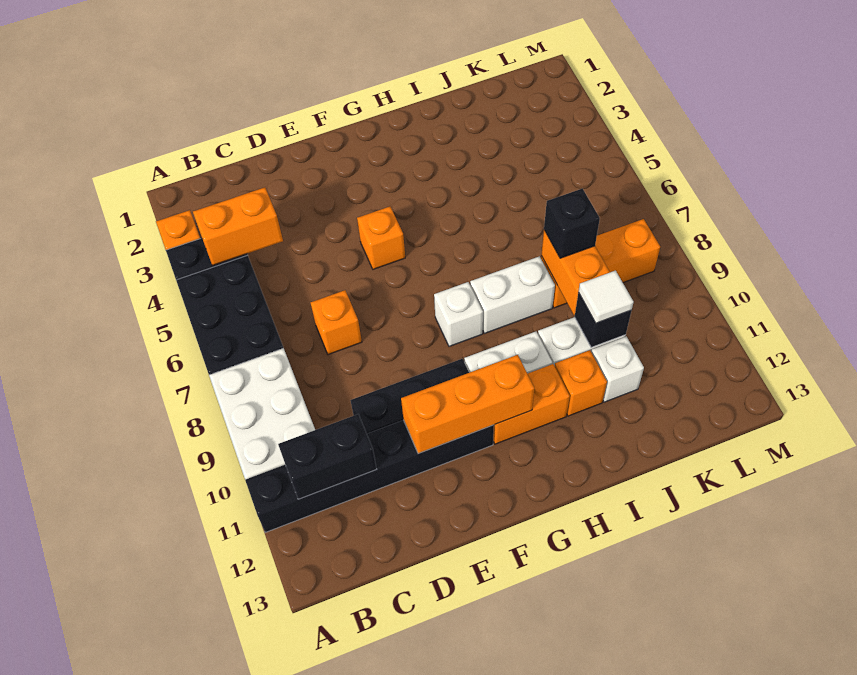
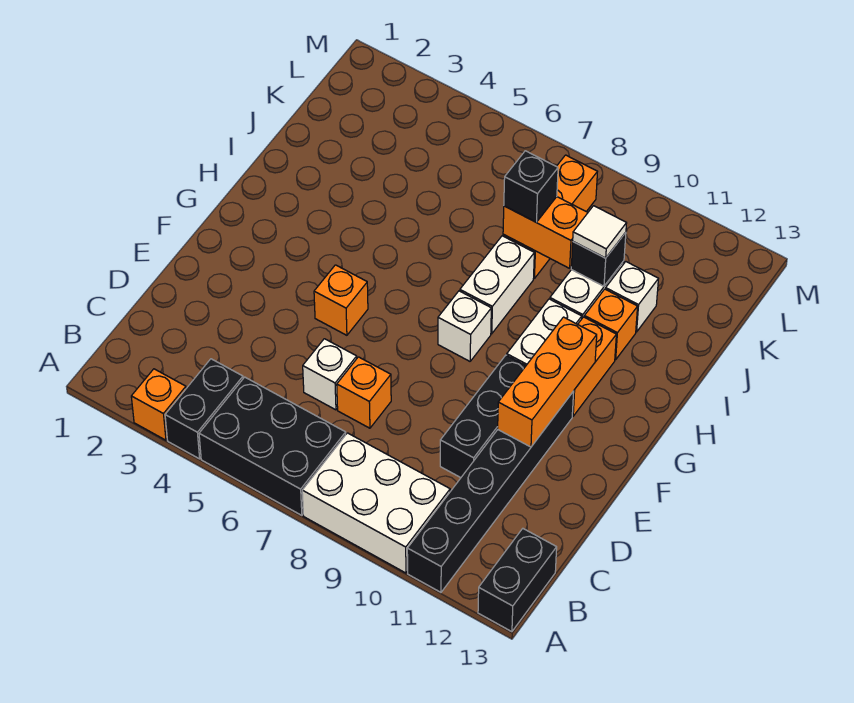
orange brick B4:C4 level 2 -> none
black brick B11:C11 level 2 -> black brick A13:B13 level 1
none -> white brick D6 level 1

